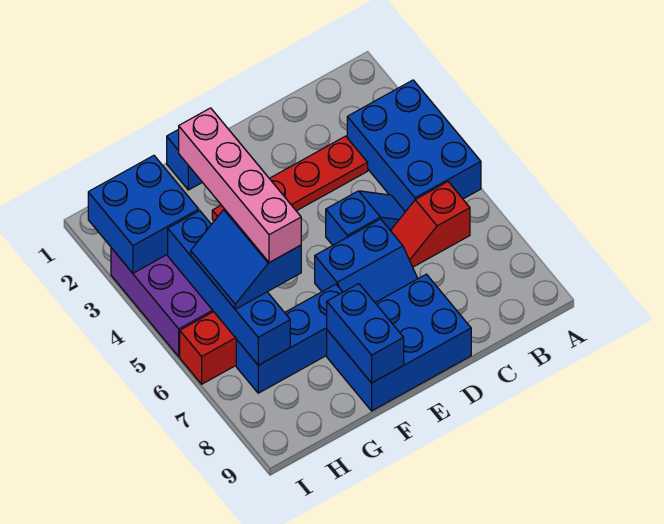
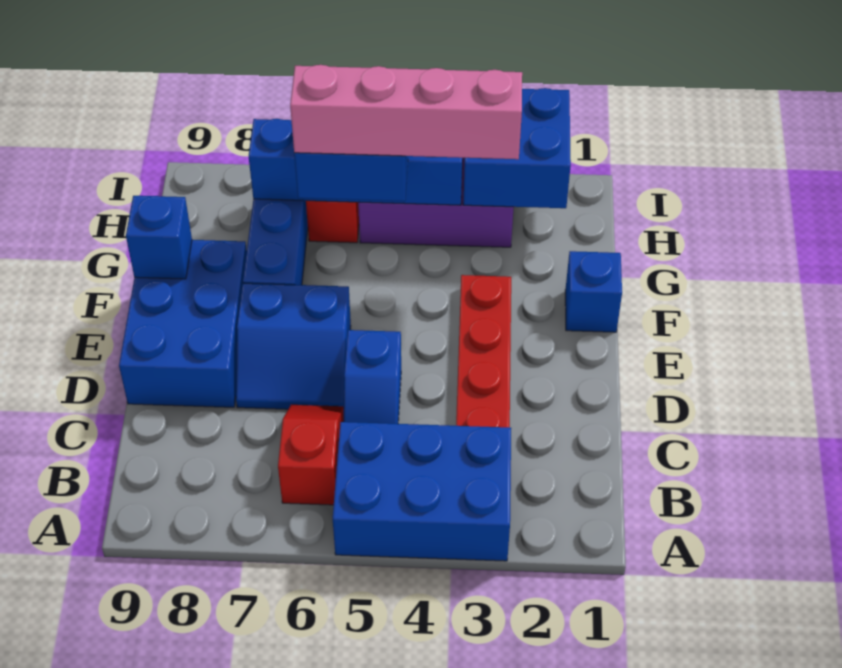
blue slope D6:E7 level 1 top 6 -> blue slope D6:E7 level 1 top E
blue brick F8:F9 level 2 -> blue brick F9 level 2

